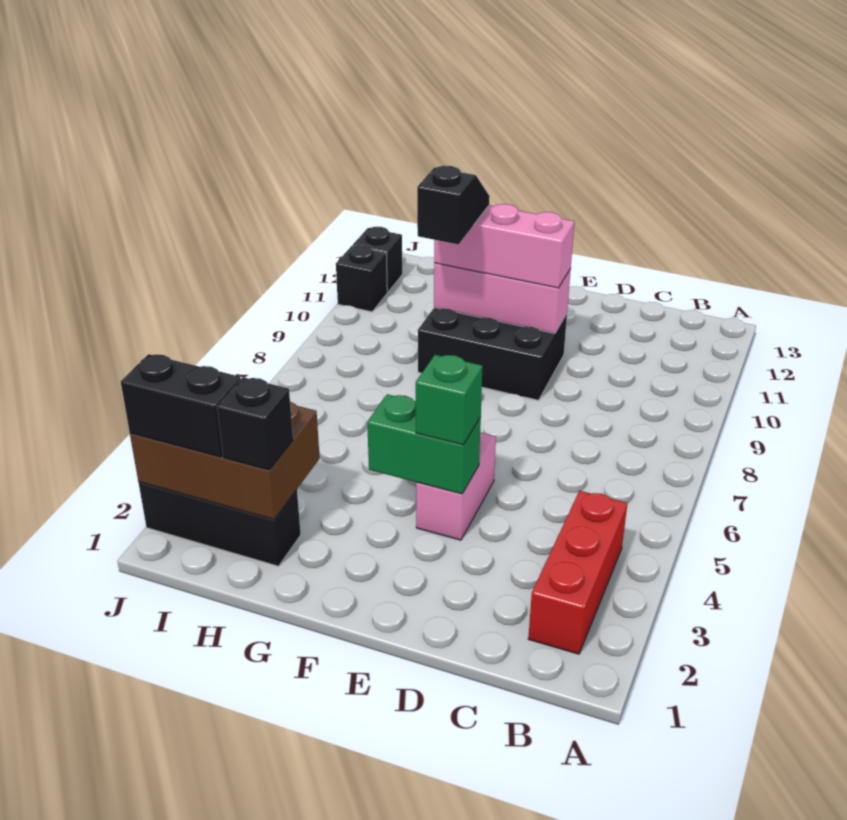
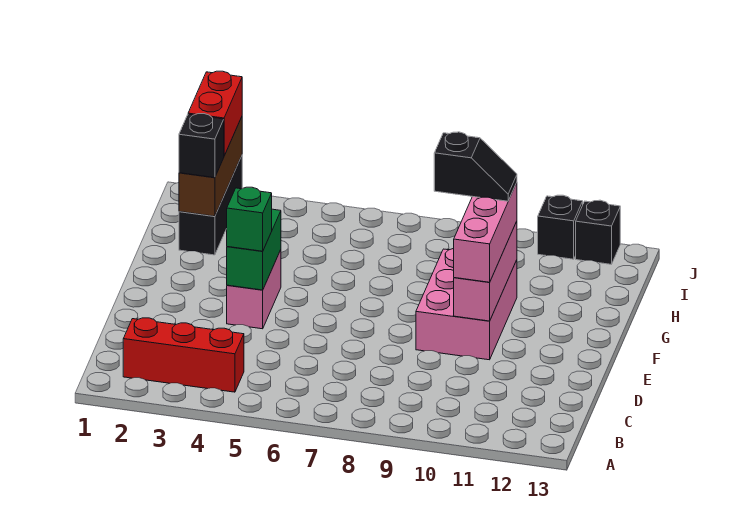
pink brick E4:E5 level 1 -> pink brick E4:F4 level 1
black brick E9:G10 level 1 -> pink brick E9:G10 level 1
brown brick H2:J3 level 2 -> brown brick H2:J2 level 2
black brick I2:J2 level 3 -> red brick I2:J2 level 3

